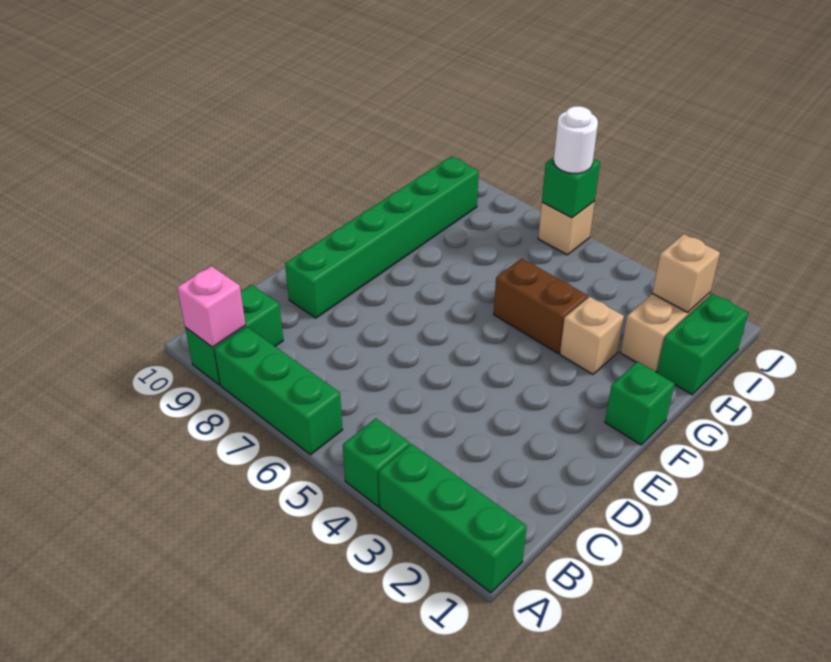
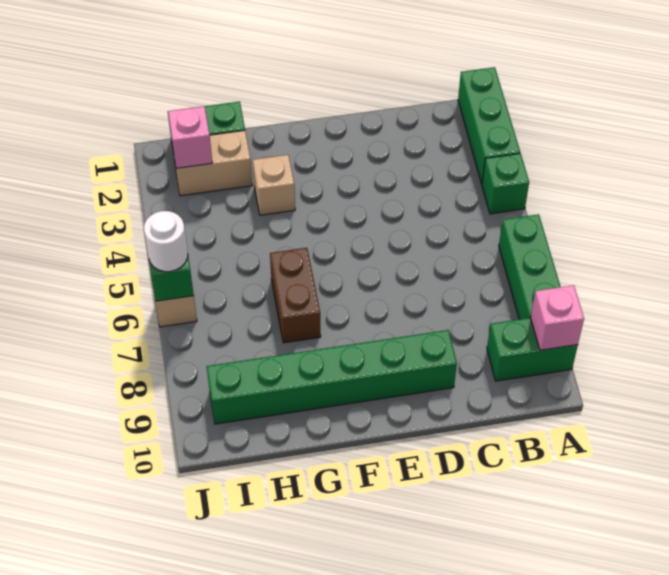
green brick F1 level 1 -> none
brown brick G4:G5 level 1 -> brown brick G6:G7 level 1
tan brick I2 level 2 -> pink brick I2 level 2

